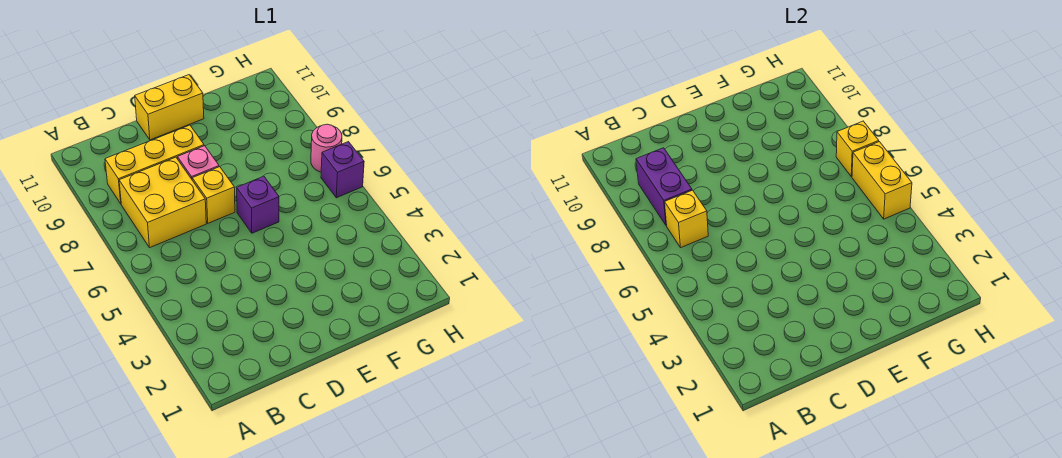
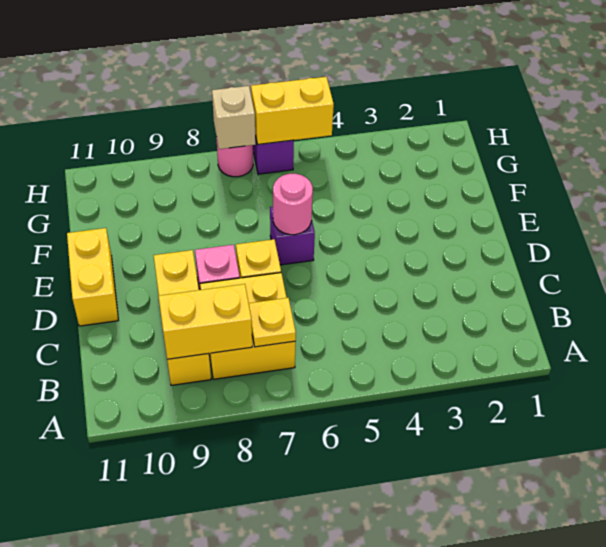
yellow brick B7 level 2 -> yellow plate B7 level 2
purple brick B8:B9 level 2 -> yellow brick B8:B9 level 2
none -> pink round brick E6 level 2
yellow brick H7 level 2 -> tan brick H7 level 2

